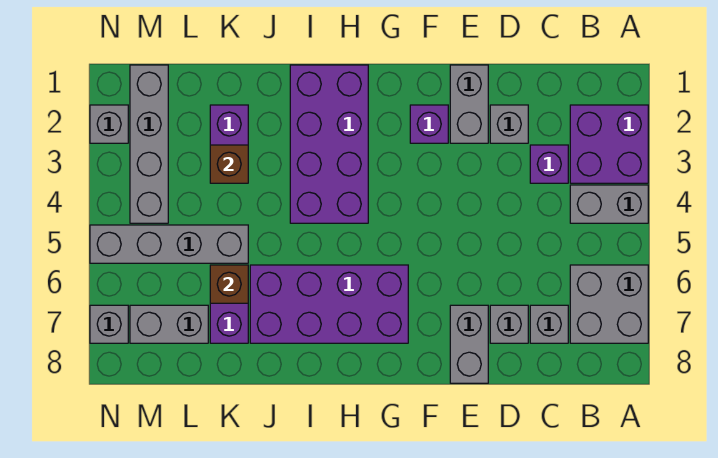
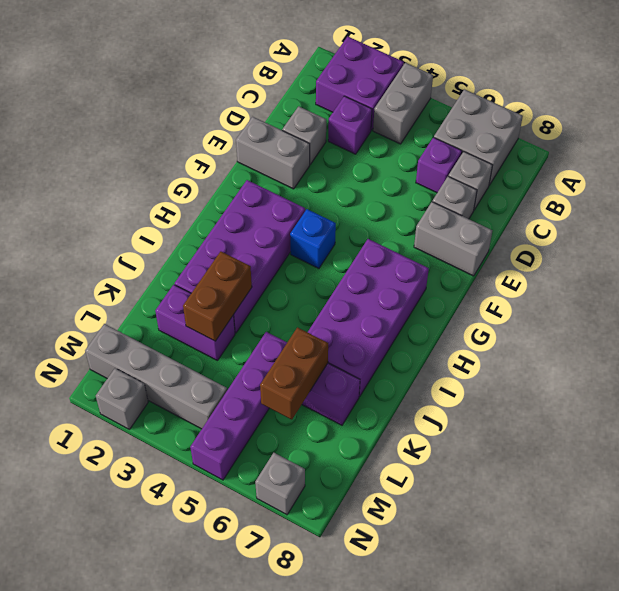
purple brick F2 level 1 -> purple brick C6 level 1
none -> blue brick G4 level 1
purple brick H1:I4 level 1 -> purple brick G2:J3 level 1
brown brick K3 level 2 -> brown brick J3:K3 level 2
grey brick K5:N5 level 1 -> purple brick K5:N5 level 1
brown brick K6 level 2 -> brown brick K6:L6 level 2
grey brick L7:M7 level 1 -> none

